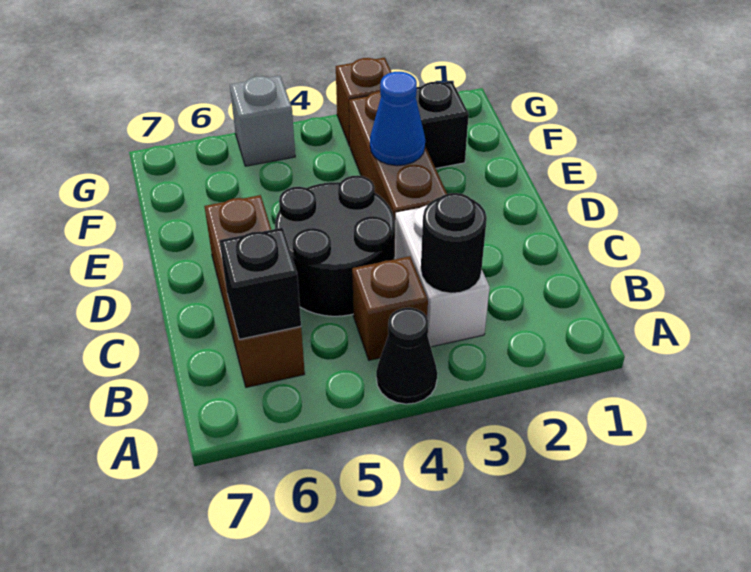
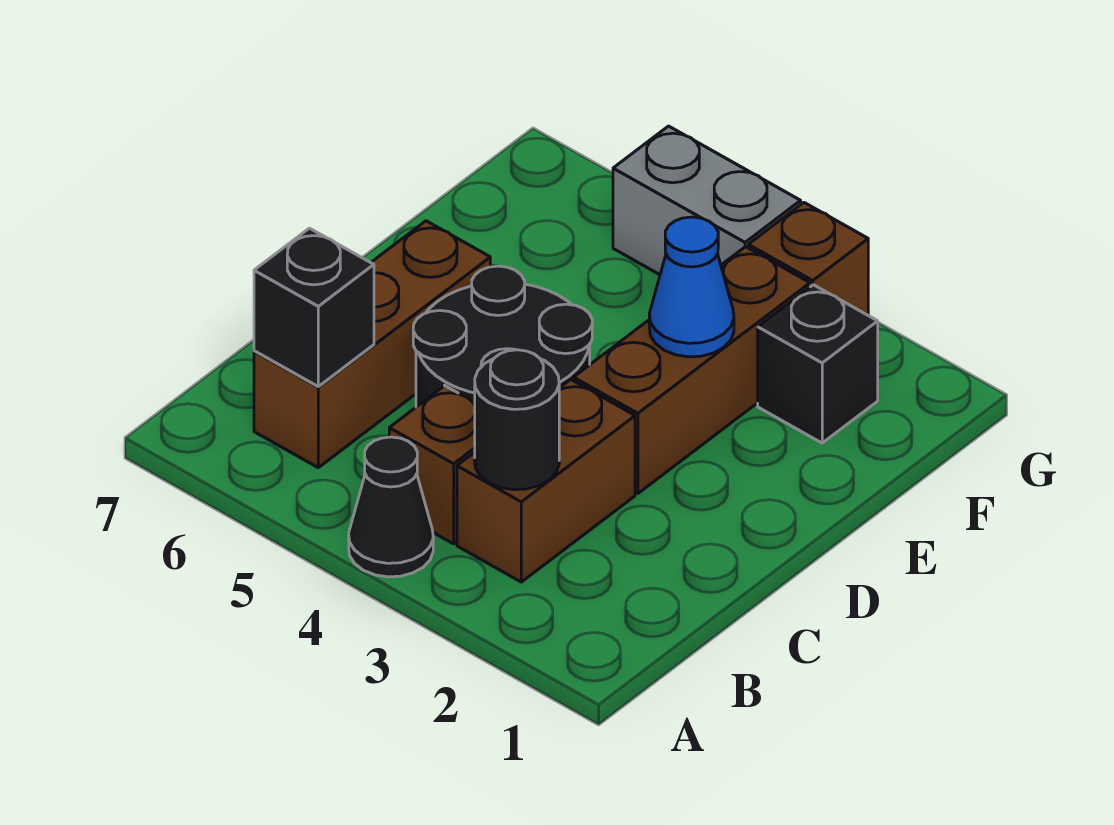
white brick B3:C3 level 1 -> brown brick B3:C3 level 1
grey brick G5 level 1 -> grey brick G4:G5 level 1

